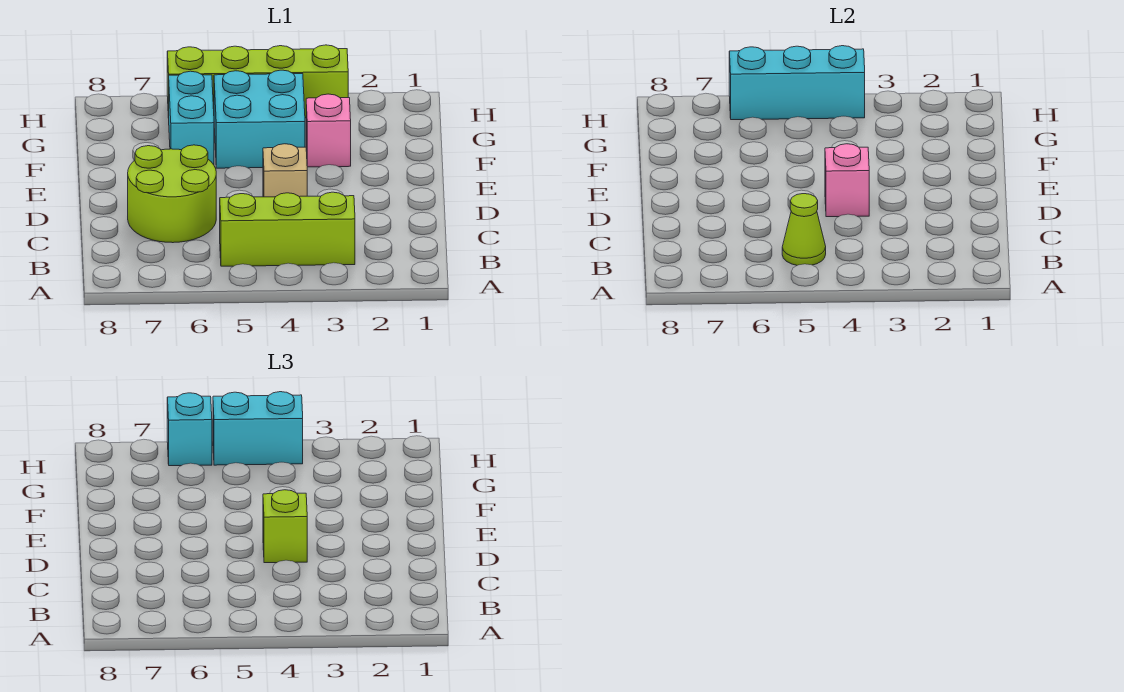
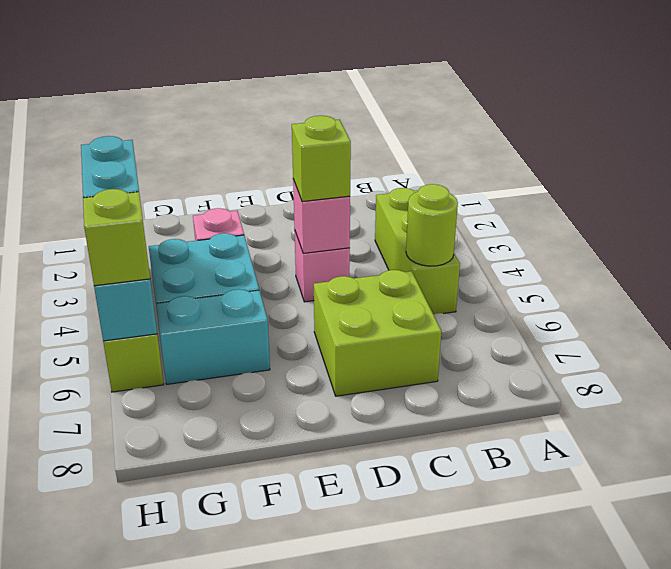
lime cone B5 level 2 -> lime round brick B5 level 2
lime round brick C6:D7 level 1 -> lime brick C6:D7 level 1
tan brick D4 level 1 -> pink brick D4 level 1
cyan brick H6 level 3 -> lime brick H6 level 3

